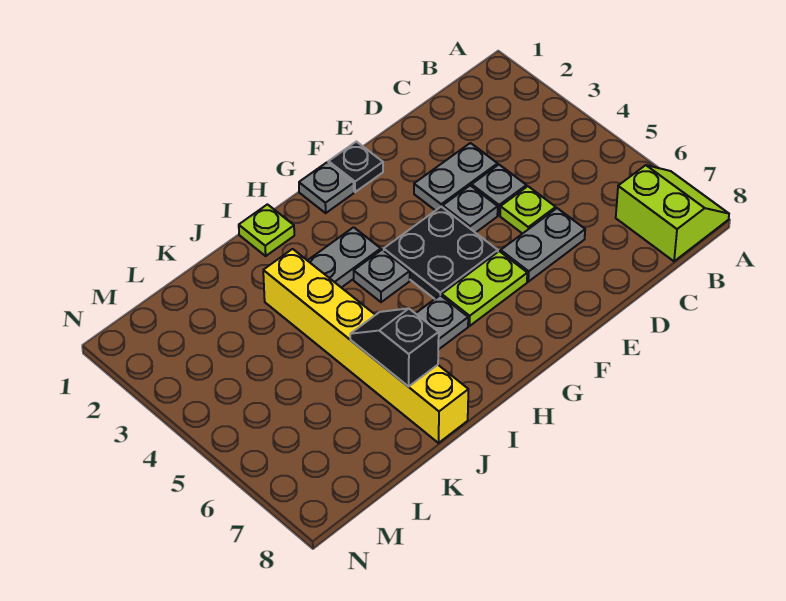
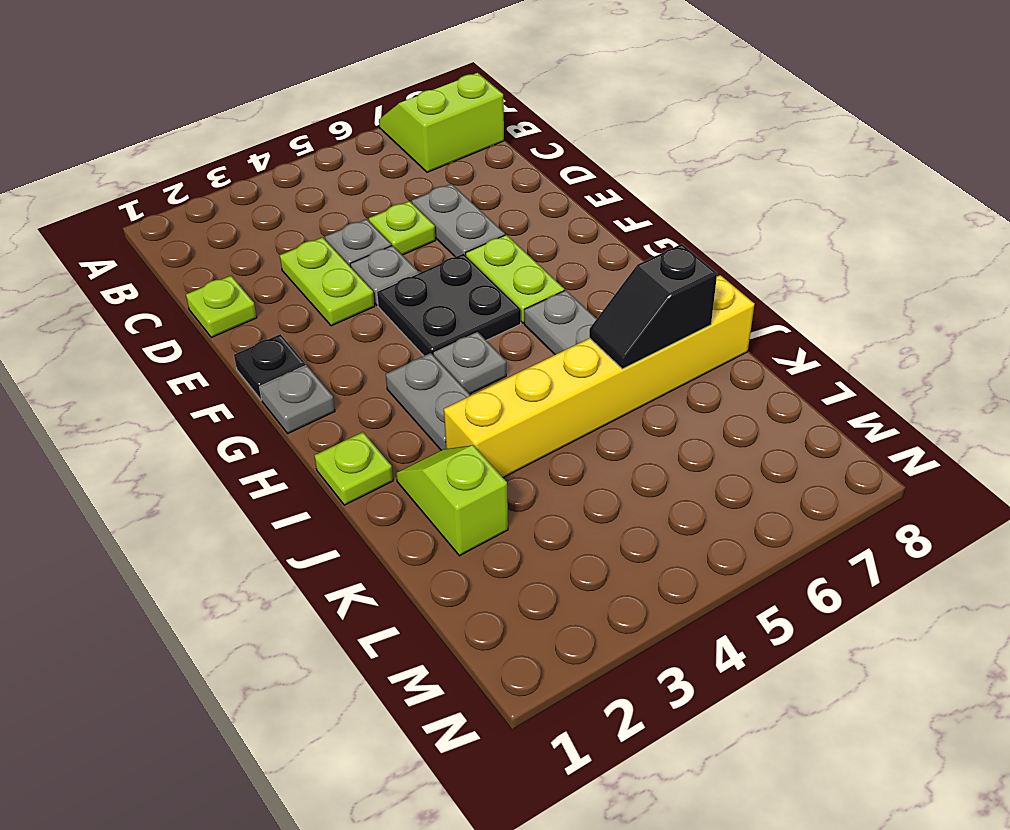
none -> lime plate D1 level 1
grey plate D3:E3 level 1 -> lime plate D3:E3 level 1
none -> lime slope J2:K2 level 1 top K

